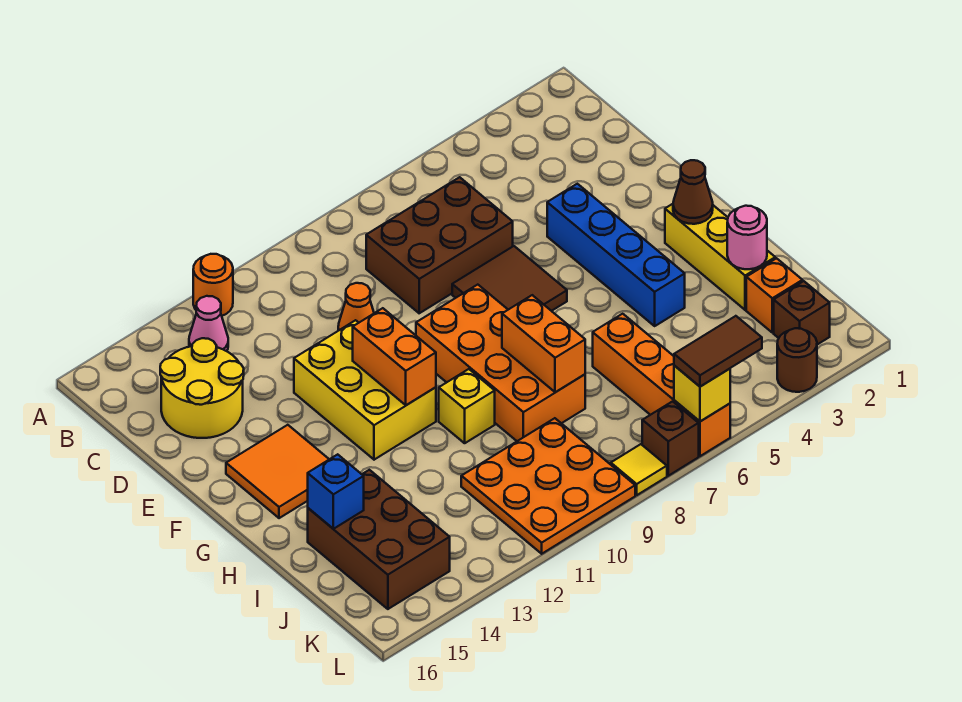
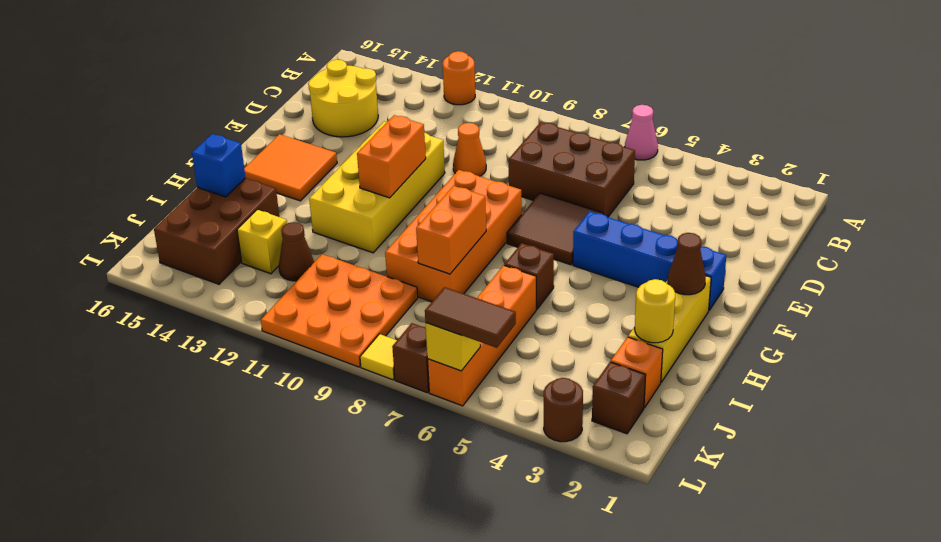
pink cone B13 level 1 -> pink cone A6 level 1
blue brick E4:H4 level 1 -> blue brick F2:F5 level 1
yellow brick E11:G12 level 1 -> yellow brick E11:H12 level 1
none -> brown brick H6 level 1
yellow brick H10 level 1 -> yellow brick J13 level 1
pink round brick I2 level 2 -> yellow round brick I2 level 2
none -> brown cone J12 level 1

